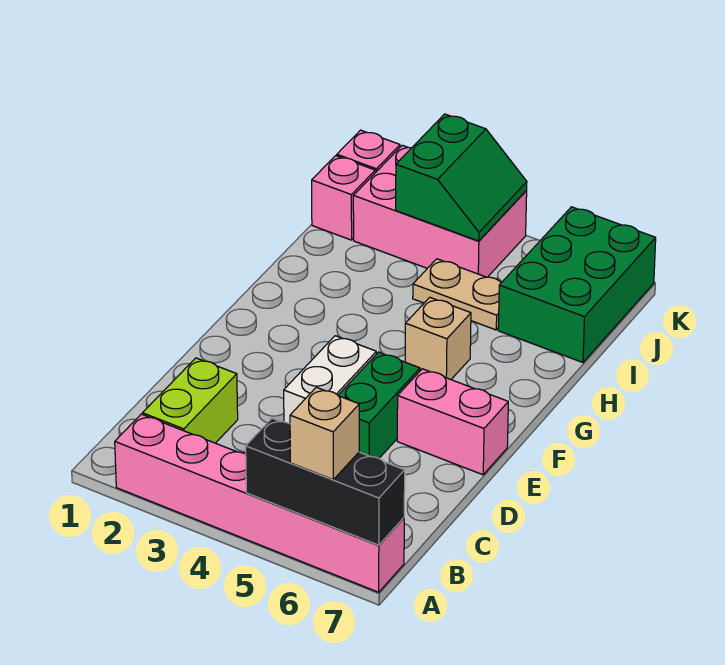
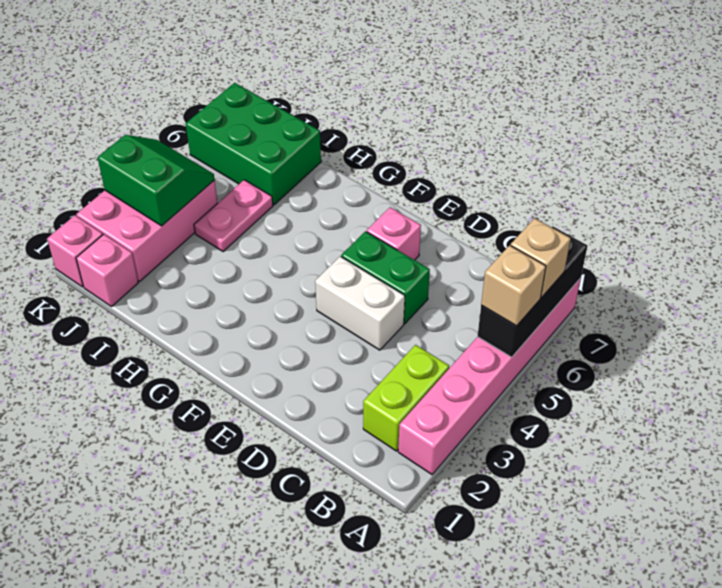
lime brick B2:C2 level 1 -> lime brick B2:B3 level 1
pink brick E6:E7 level 1 -> pink brick E6 level 1
tan brick G5 level 1 -> tan brick A5 level 3
tan plate I4:I5 level 1 -> pink plate I4:I5 level 1

